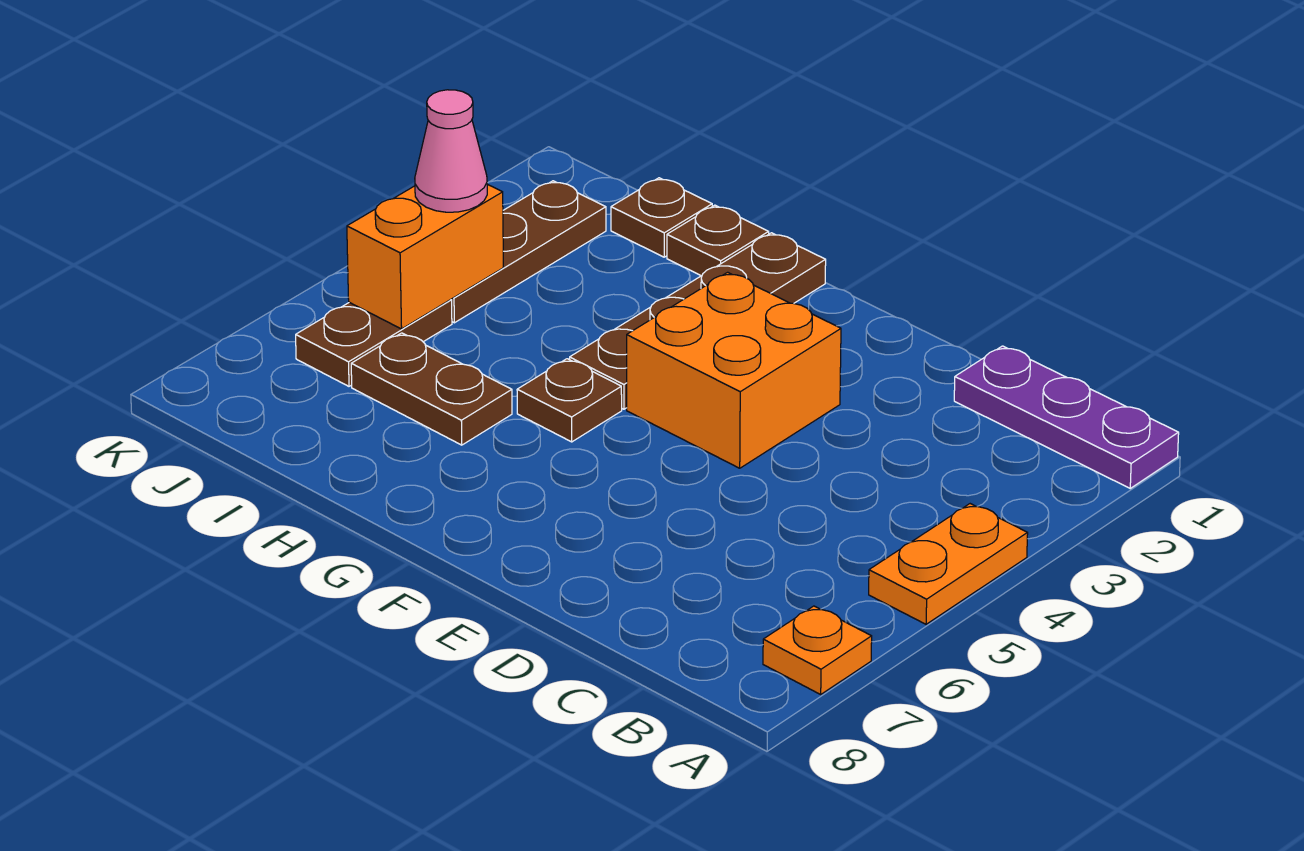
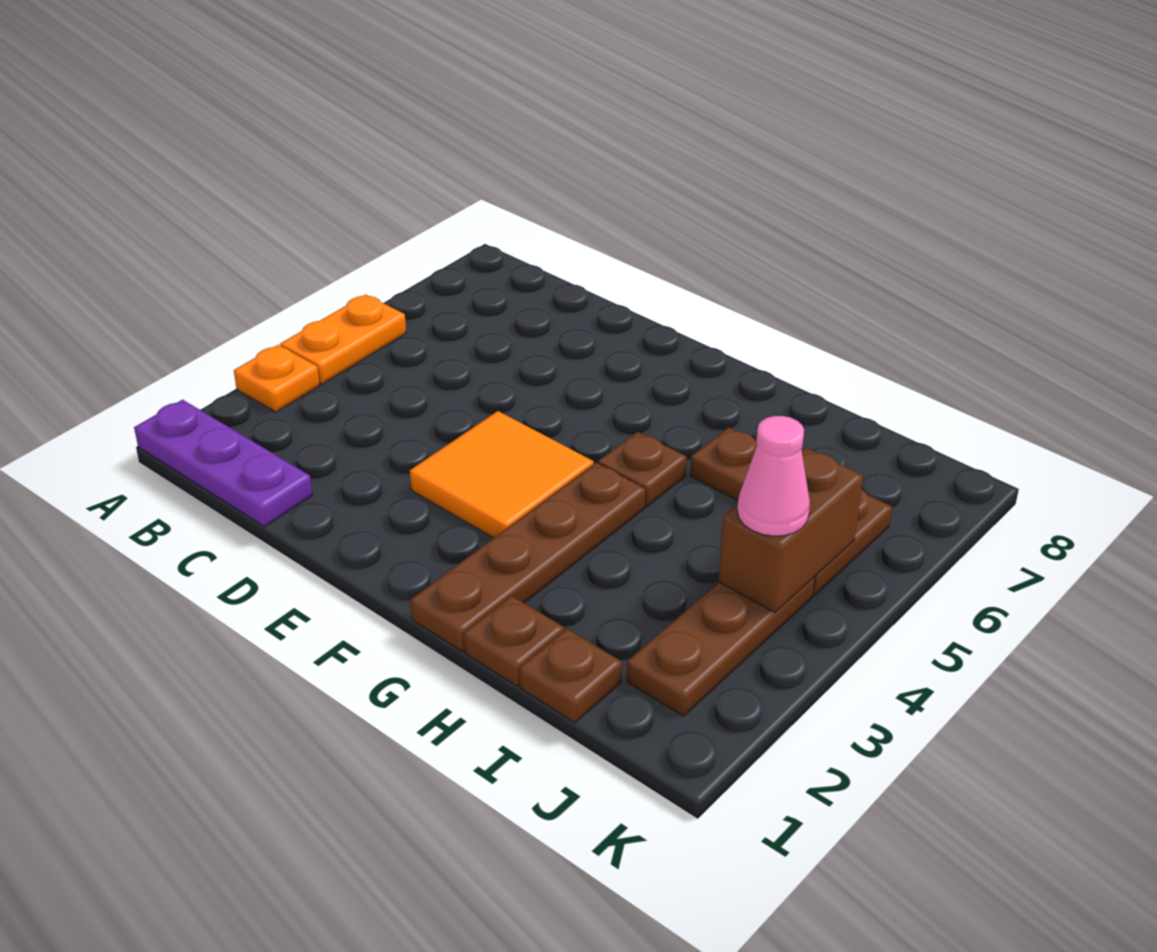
orange plate A7 level 1 -> orange plate A3 level 1
orange brick E3:F4 level 1 -> orange tile E3:F4 level 1
orange brick J4:J5 level 2 -> brown brick J4:J5 level 2

